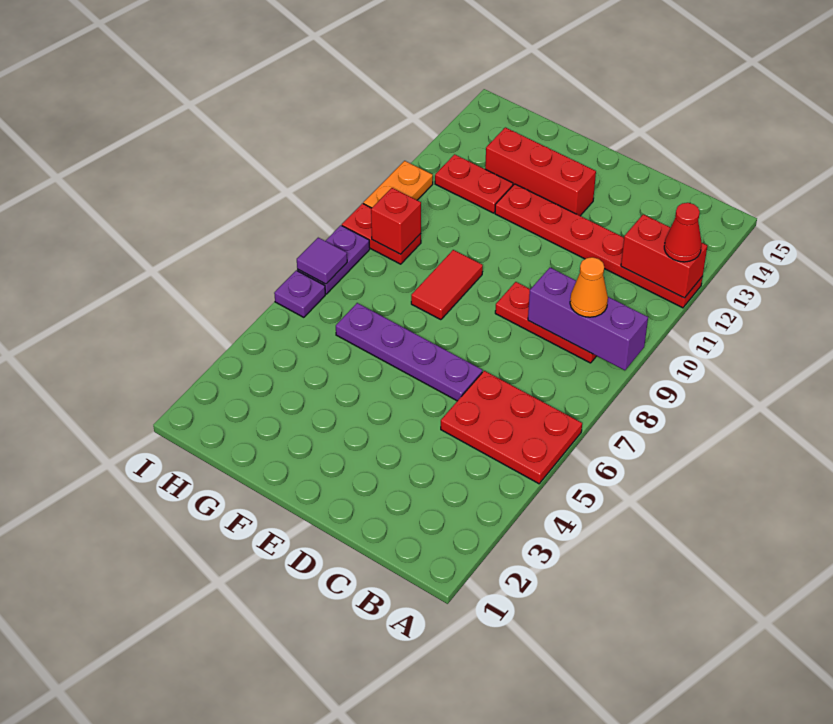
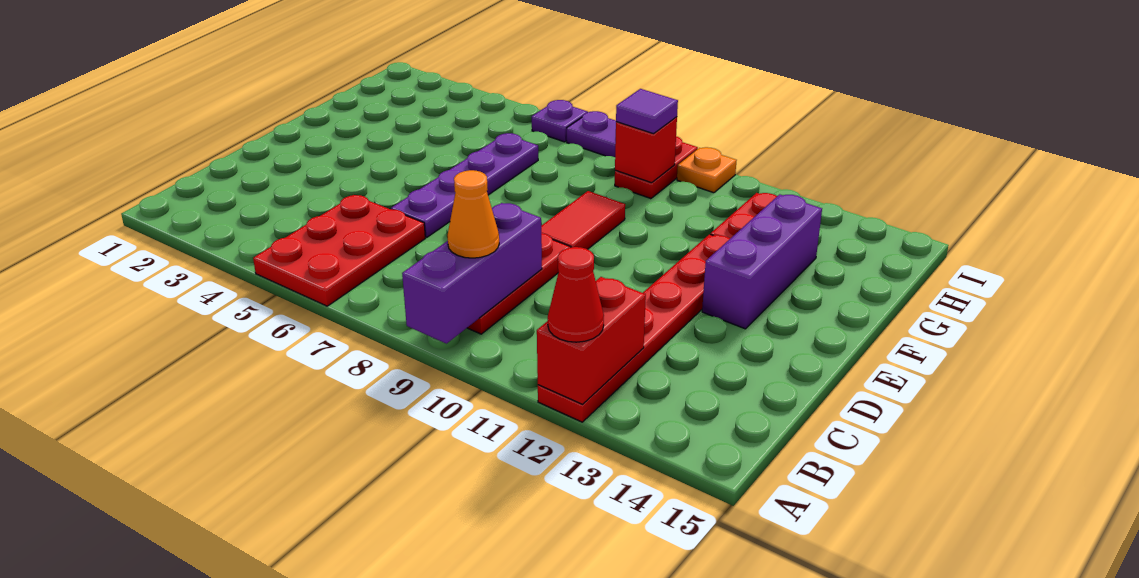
red brick E13:G13 level 1 -> purple brick E13:G13 level 1
red tile F8:F9 level 1 -> red tile E9:F9 level 1
purple tile I7 level 2 -> purple tile H9 level 3
orange plate I10:I11 level 1 -> orange plate I10 level 1

